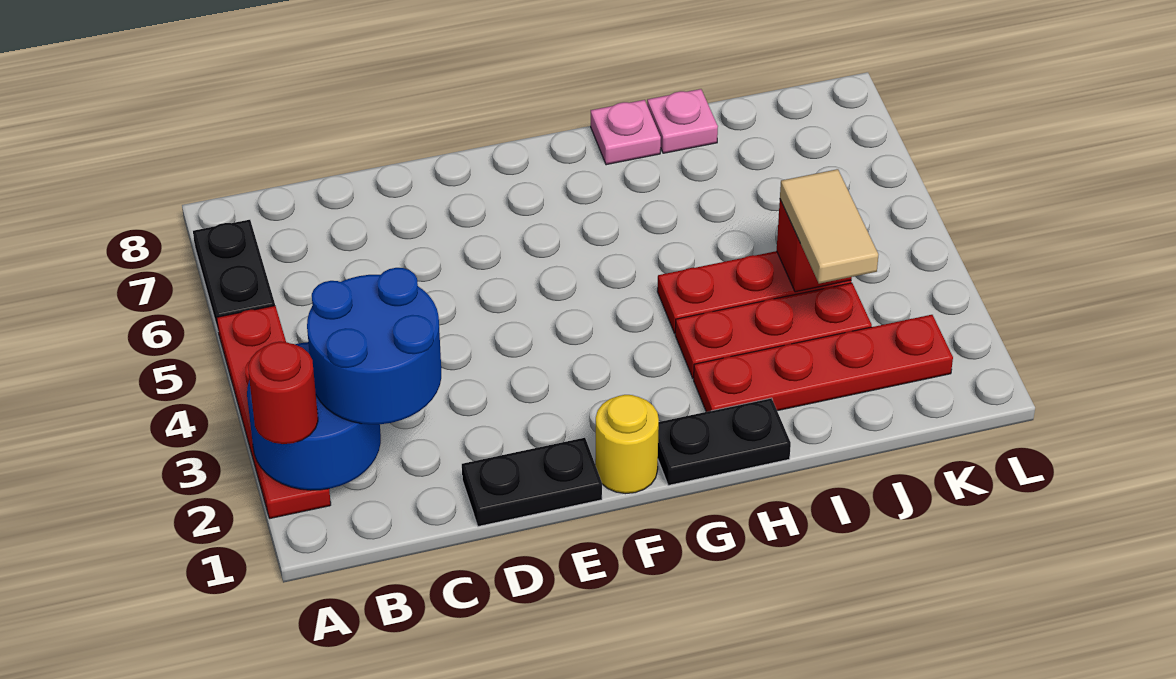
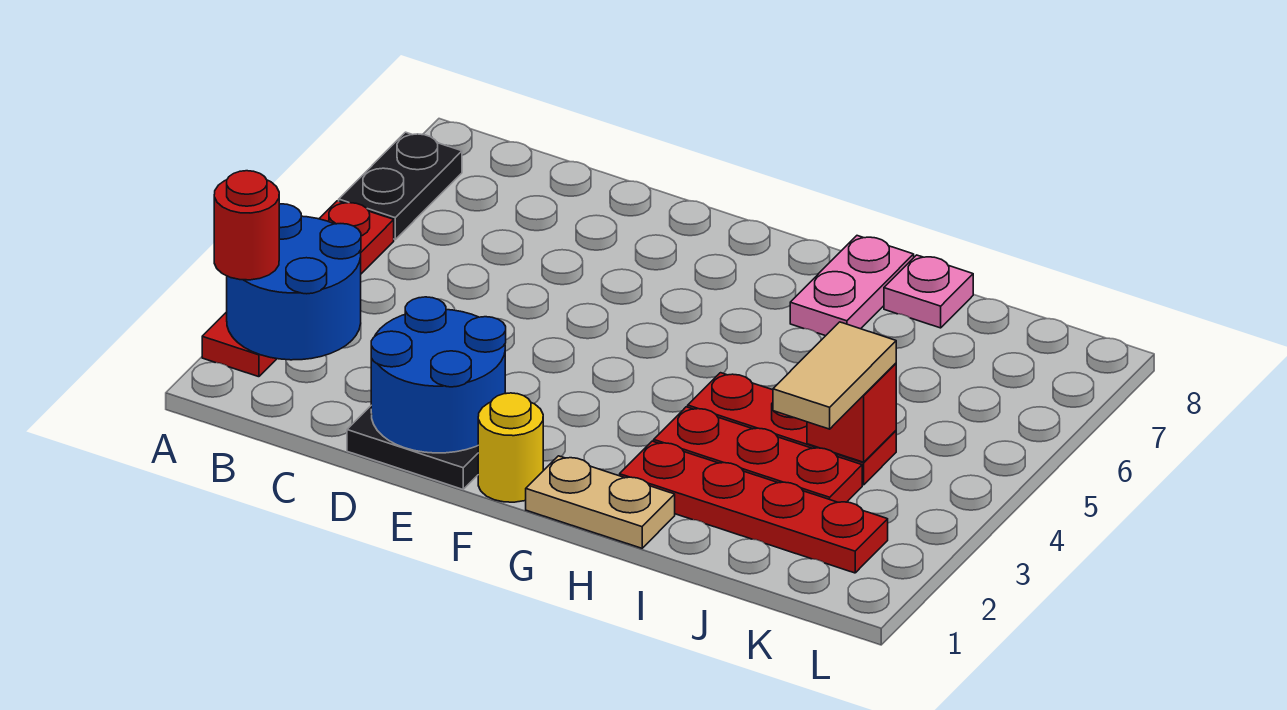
blue round brick B2:C3 level 3 -> blue round brick D1:E2 level 2
black plate G1:H1 level 1 -> tan plate G1:H1 level 1
pink plate H8 level 1 -> pink plate H7:H8 level 1

